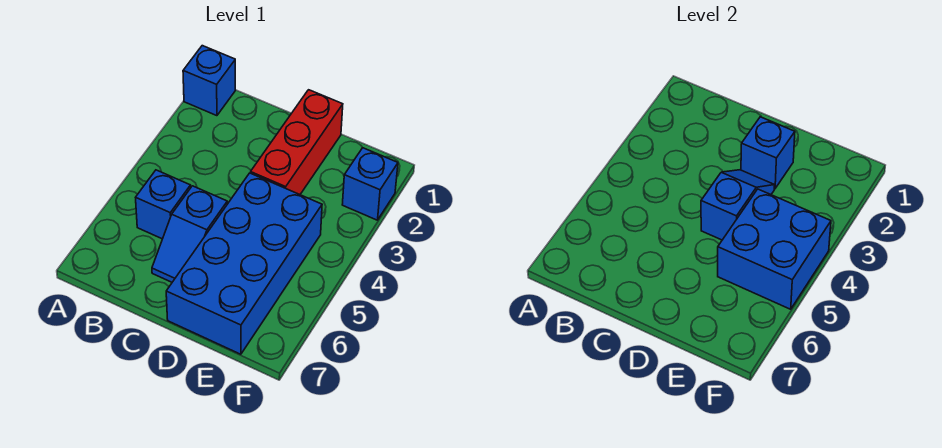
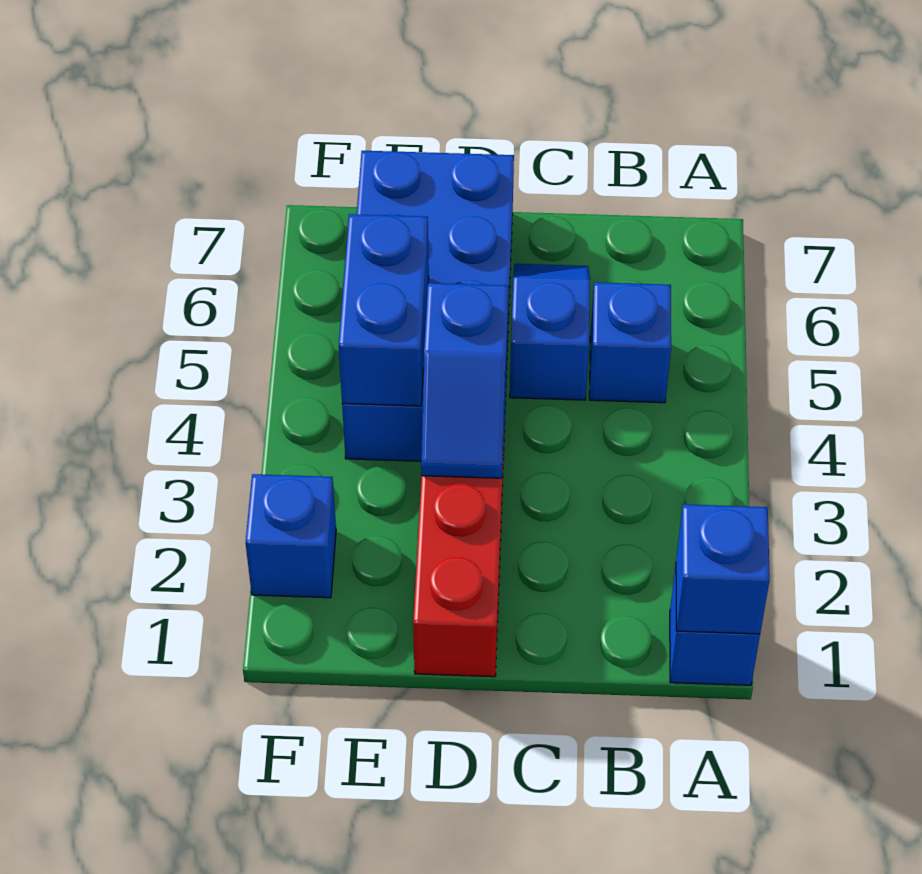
blue brick D2 level 2 -> blue brick A1 level 2
blue brick E4:F5 level 2 -> blue brick E4:E5 level 2

